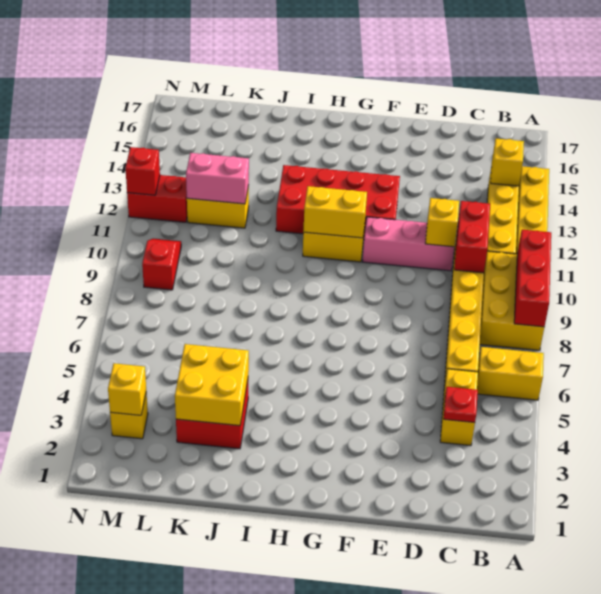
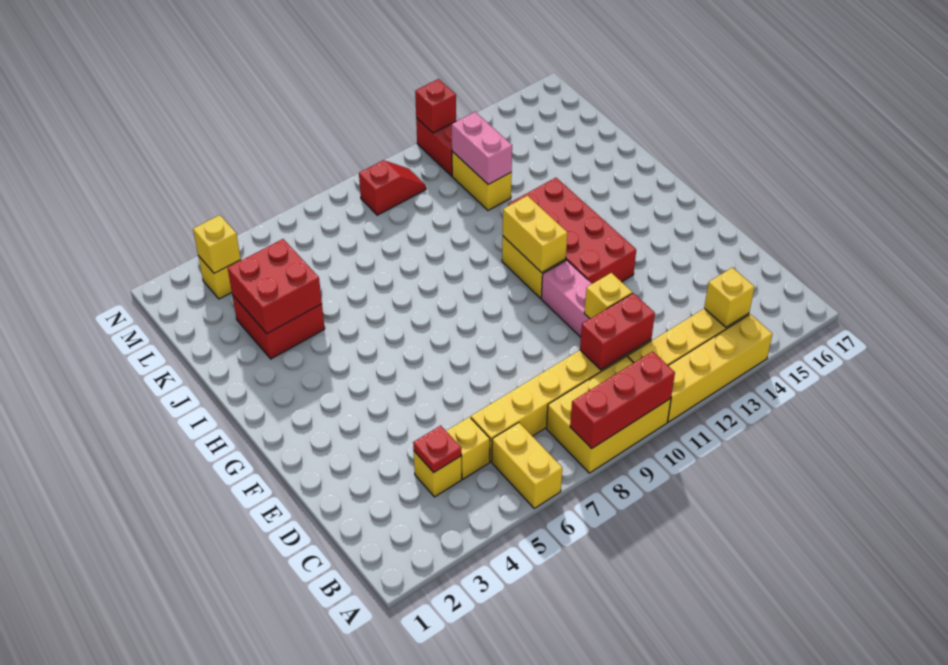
yellow brick J3:K4 level 2 -> red brick J3:K4 level 2

